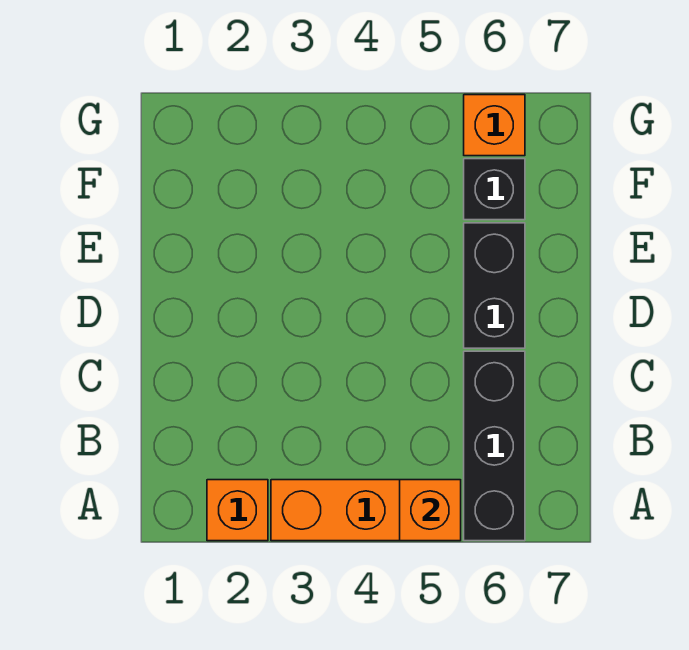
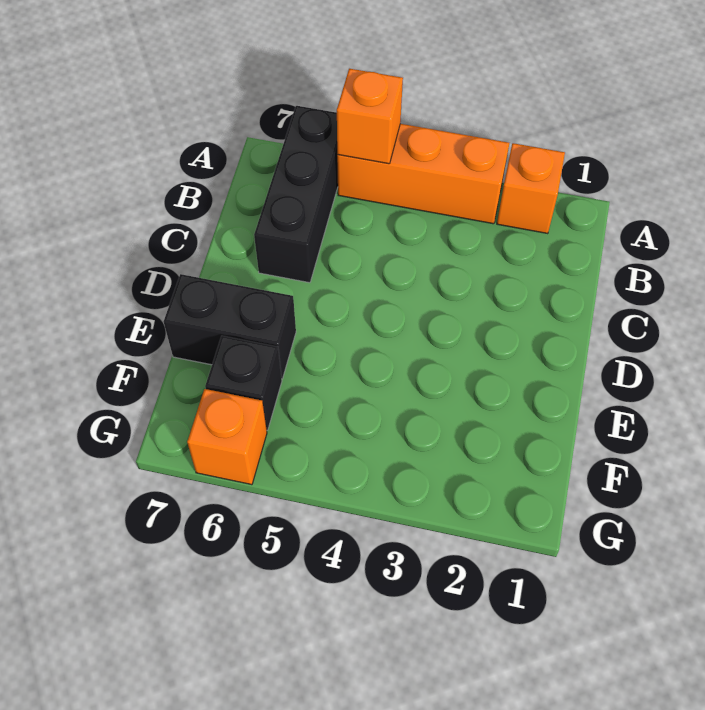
black brick D6:E6 level 1 -> black brick E6:E7 level 1

